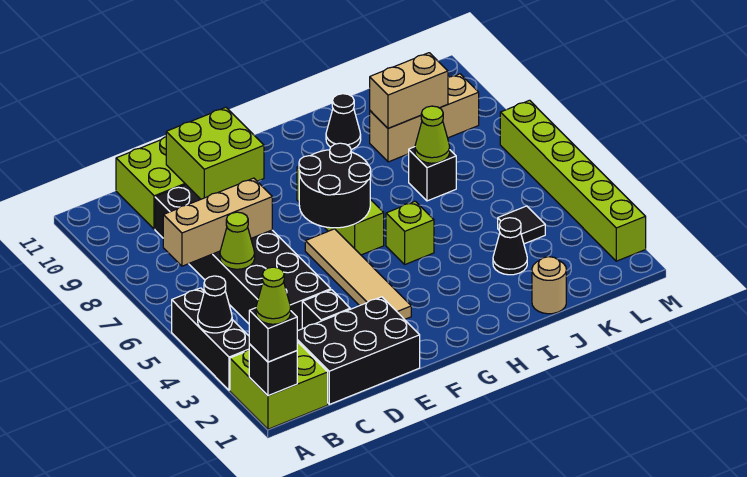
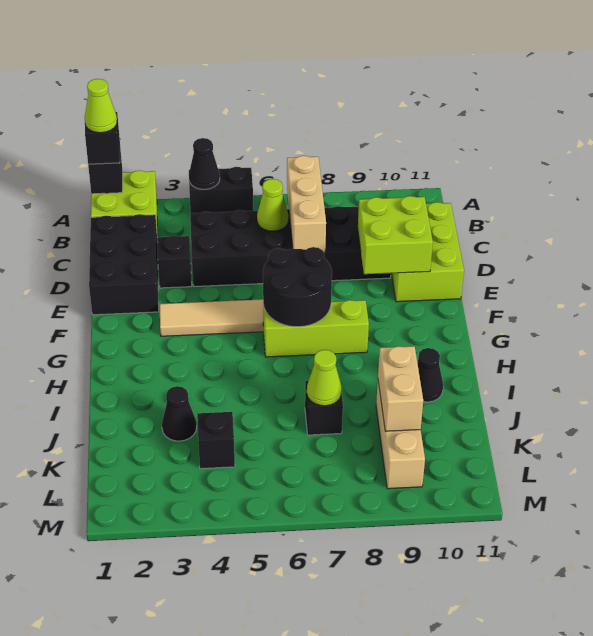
black brick A3:A5 level 1 -> black brick A4:A5 level 1
lime brick H5 level 1 -> none
tan round brick J1 level 1 -> none
black tile K4 level 1 -> black brick K4 level 1
lime brick M2:M7 level 1 -> none

